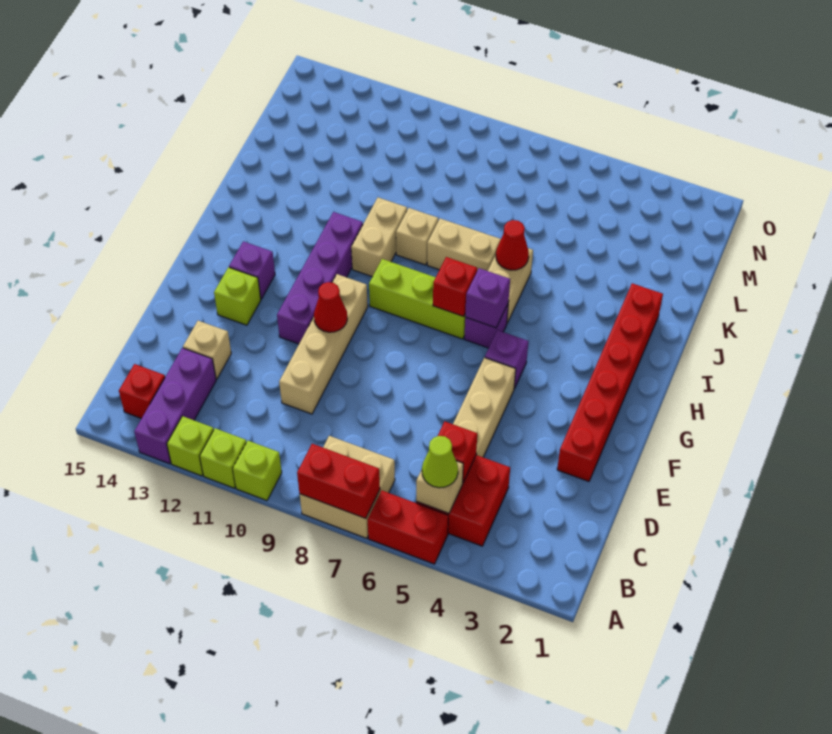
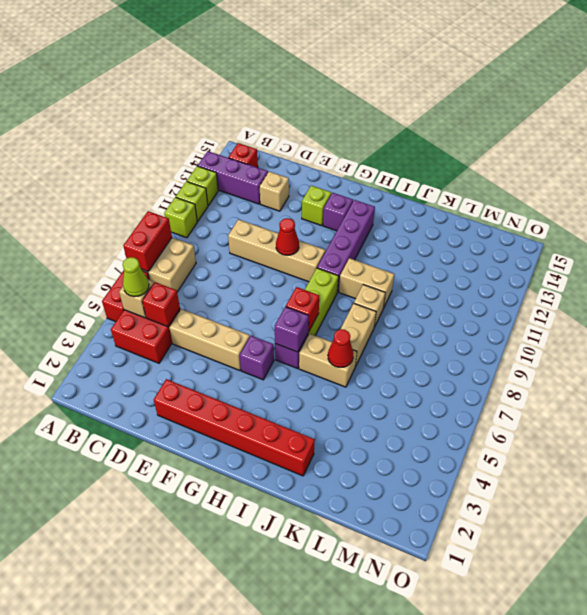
purple brick F11:I11 level 1 -> purple brick H10:H13 level 1

